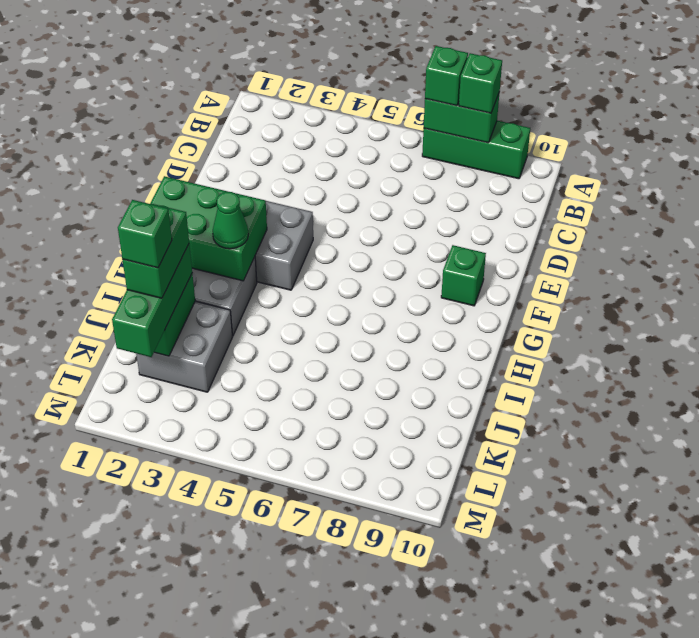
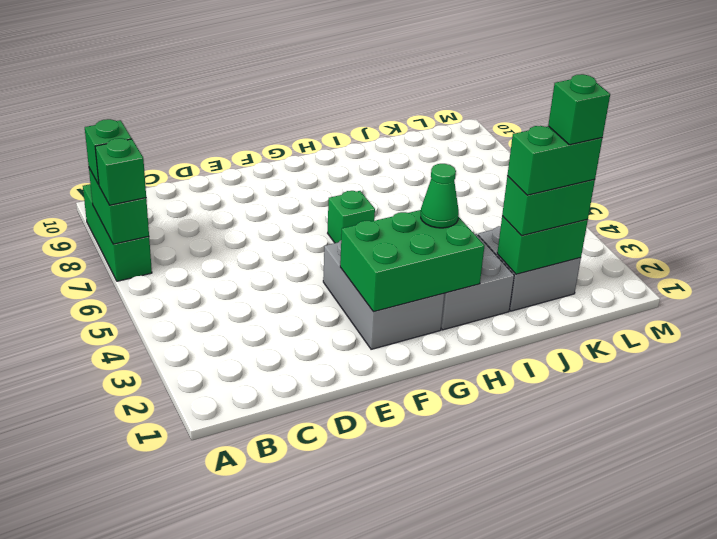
green brick F9 level 1 -> green brick G6 level 1
green brick G1:H3 level 2 -> green brick F2:H3 level 2
green brick J2:L2 level 3 -> green brick J2:K2 level 3

